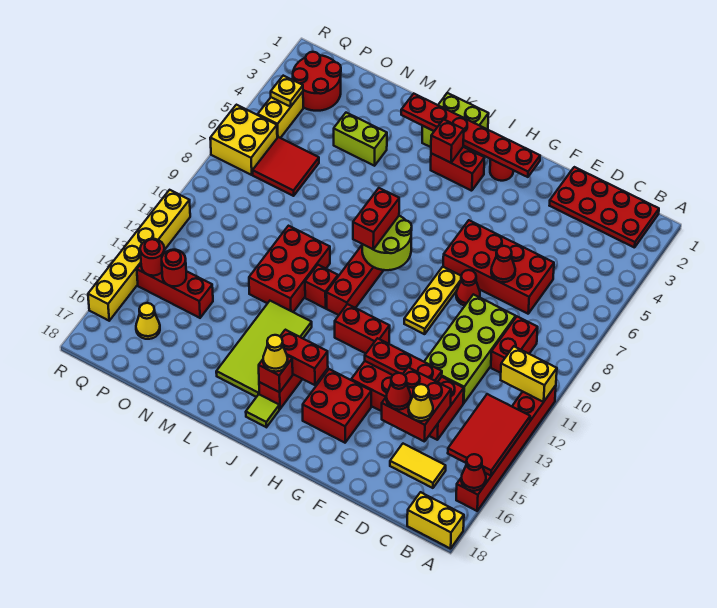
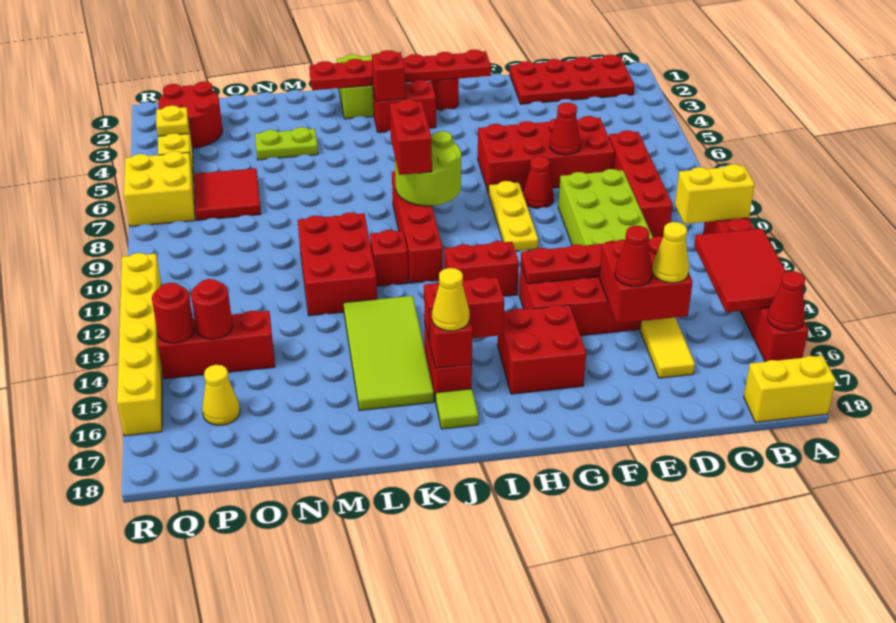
red brick C9:C10 level 1 -> red brick C7:C10 level 1
yellow tile C16:D16 level 1 -> yellow tile D15:D16 level 1
lime brick M4:N4 level 1 -> lime plate M4:N4 level 1

